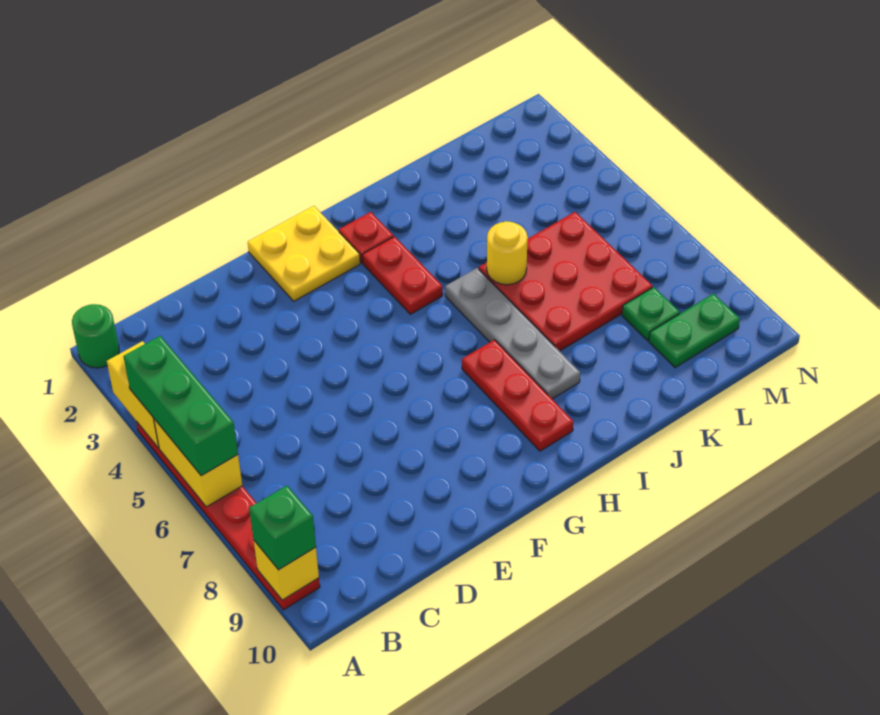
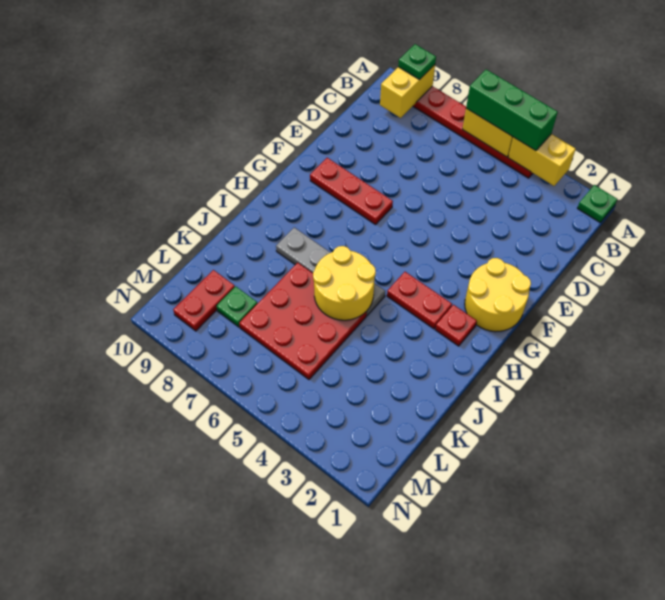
green round brick A1 level 1 -> green plate A1 level 1
yellow brick A9 level 2 -> yellow brick A9:B9 level 2
green brick A9 level 3 -> green plate A9 level 3
yellow plate F1:G2 level 1 -> yellow round brick F1:G2 level 1
red plate H7:H9 level 1 -> red plate F7:F9 level 1
yellow round brick J5 level 2 -> yellow round brick I5:J6 level 2
green plate L9:M9 level 1 -> red plate L9:M9 level 1

